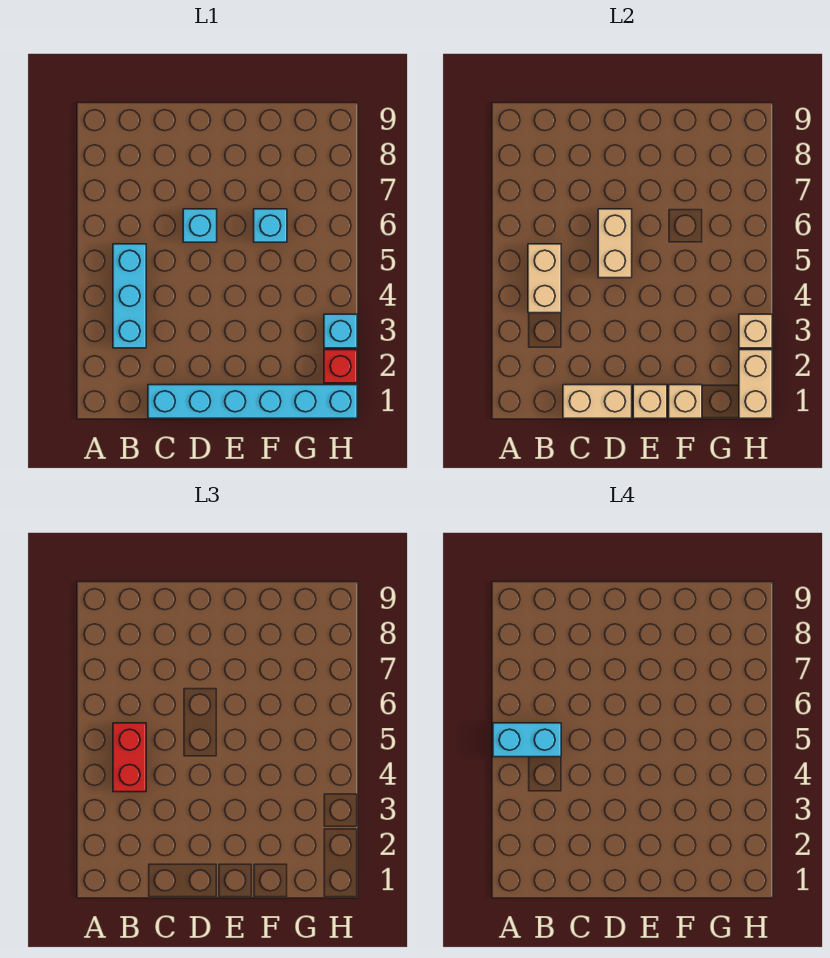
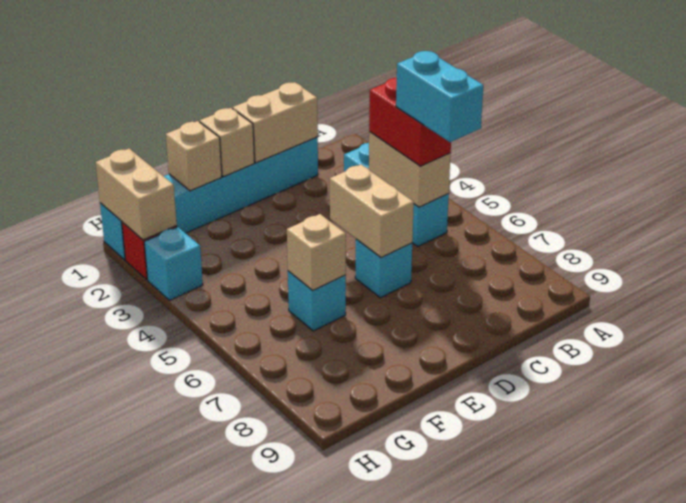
cyan brick A5:B5 level 4 -> cyan brick B5:B6 level 4
tan brick H3 level 2 -> tan brick F6 level 2

